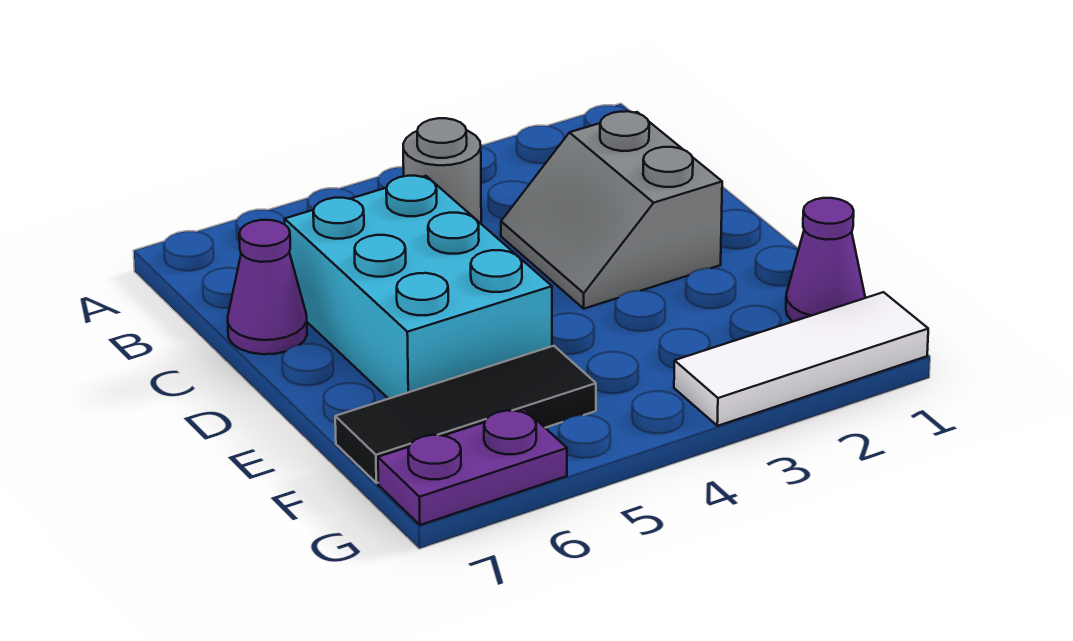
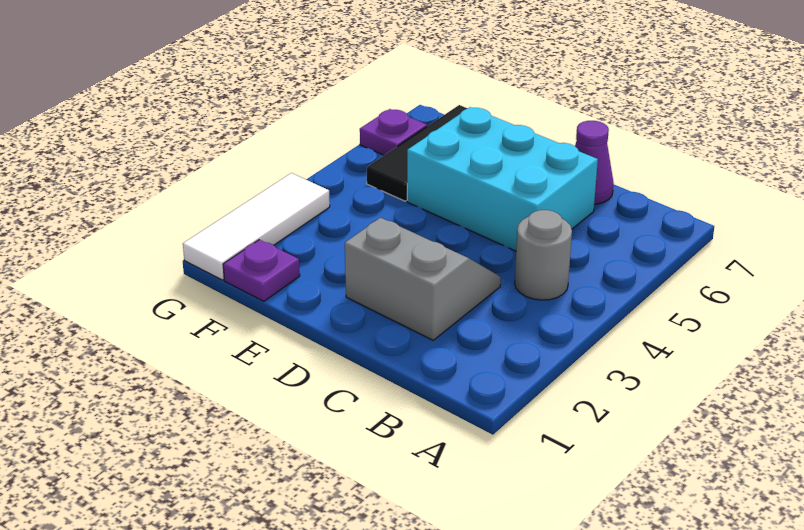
purple cone F1 level 1 -> purple plate F1 level 1
purple plate G6:G7 level 1 -> purple plate G6 level 1

